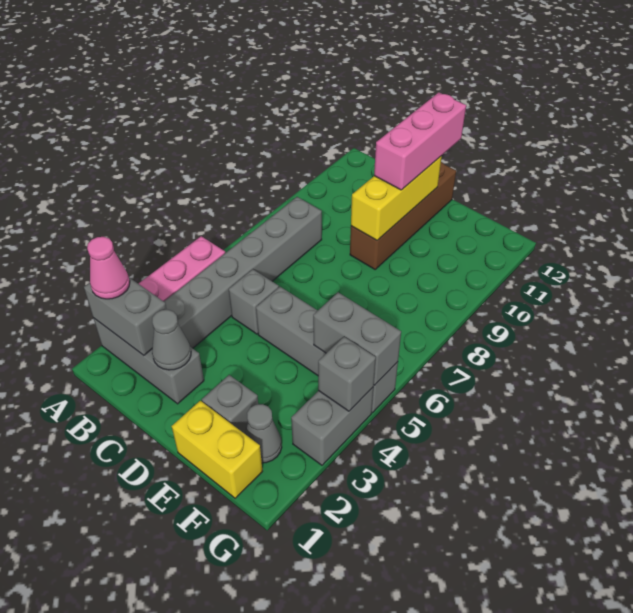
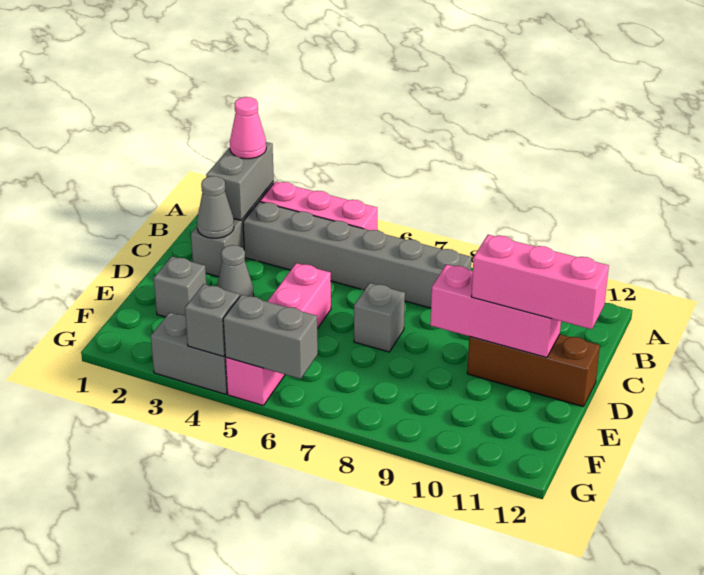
grey brick C5 level 1 -> grey brick D7 level 1
grey brick D5:G5 level 1 -> pink brick D5:G5 level 1
brown brick D9:D12 level 1 -> brown brick D10:D12 level 1
yellow brick D9:D11 level 2 -> pink brick D9:D11 level 2
yellow brick E1:F1 level 1 -> none
grey cone F2 level 1 -> grey cone D3 level 1
grey brick F5:G5 level 2 -> grey brick G5:G6 level 2

